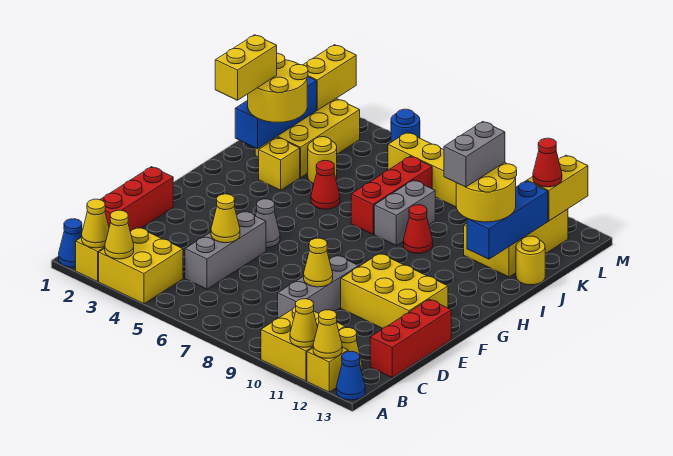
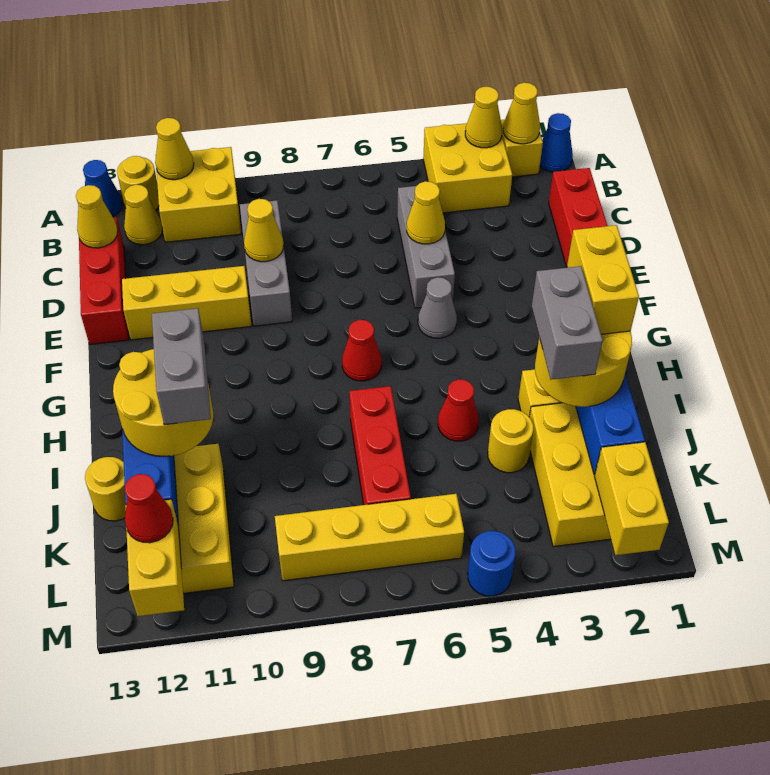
yellow brick A12 level 1 -> yellow round brick A12 level 1
yellow cone A12 level 2 -> yellow cone C13 level 2
yellow brick E10:F12 level 1 -> yellow brick E10:E12 level 1
grey brick I8:J8 level 1 -> grey brick I3:J3 level 4
red cone I9 level 1 -> red cone G7 level 1

